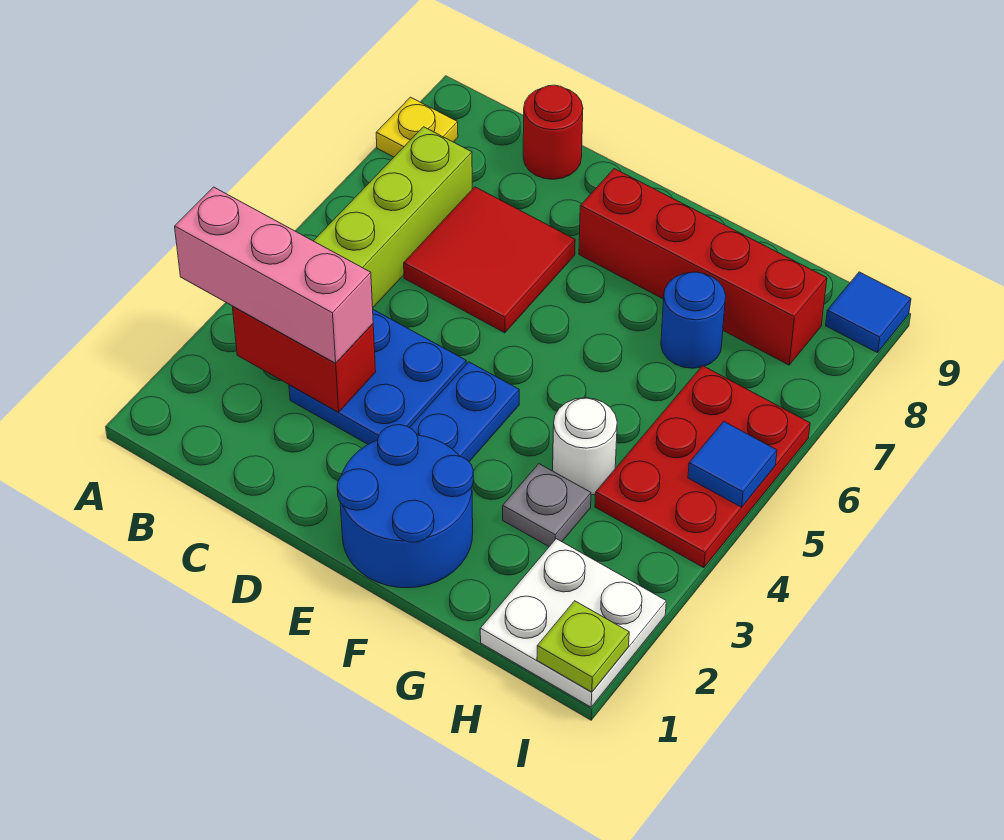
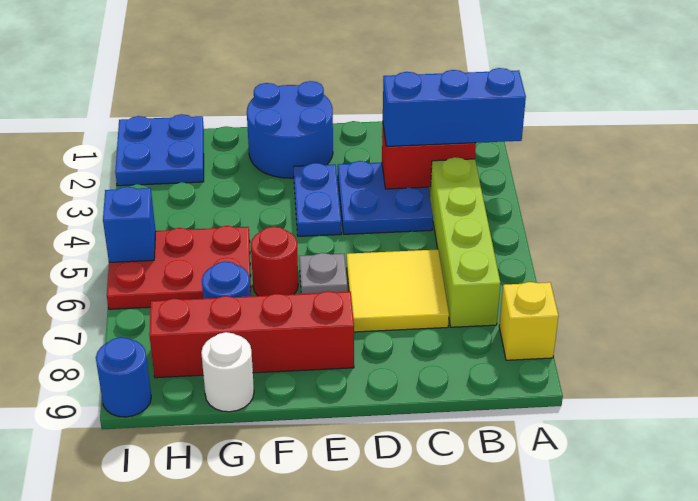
pink brick A3:C3 level 3 -> blue brick A3:C3 level 3
yellow plate A8 level 1 -> yellow brick A8 level 1
red tile C6:D7 level 1 -> yellow tile C6:D7 level 1
red round brick C9 level 1 -> red round brick F6 level 1
grey plate G3 level 1 -> grey plate E6 level 1
white round brick G4 level 1 -> white round brick G9 level 1
white plate H1:I2 level 1 -> blue plate H1:I2 level 1
red plate H4:I6 level 1 -> red plate G5:I6 level 1
lime plate I1 level 2 -> none
blue tile I5 level 2 -> blue brick I5 level 2
blue tile I9 level 1 -> blue round brick I9 level 1

